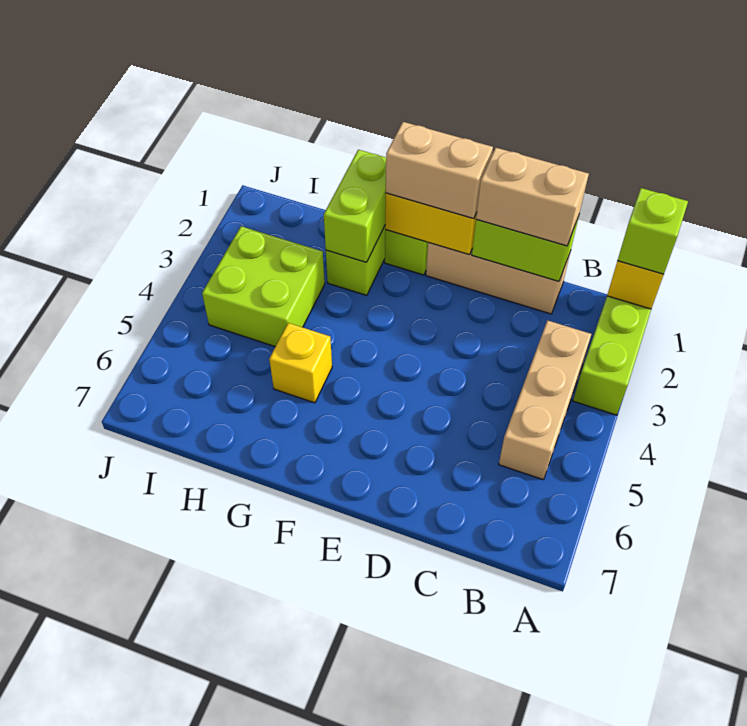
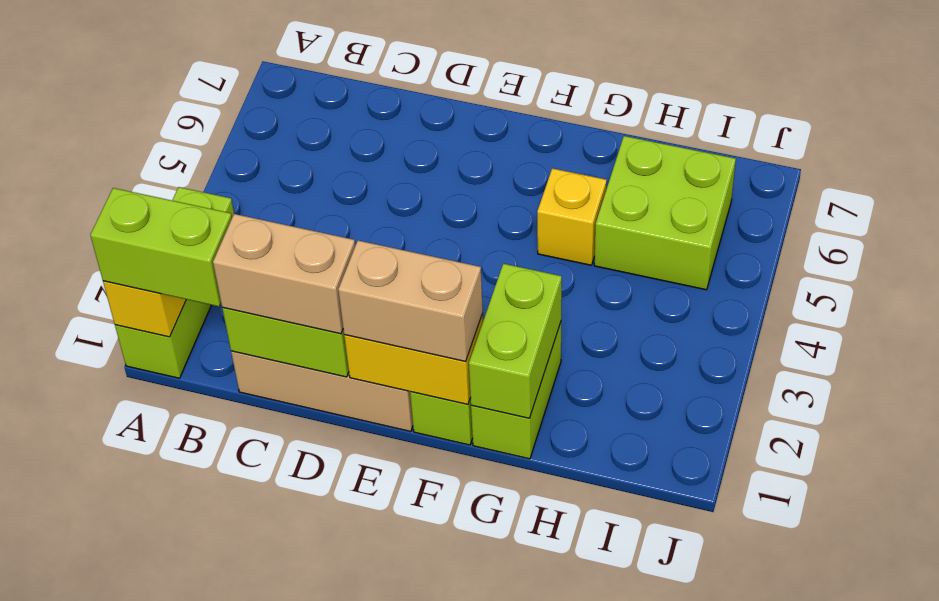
lime brick A1 level 3 -> lime brick A1:B1 level 3
tan brick B3:B5 level 1 -> none
lime brick H3:I4 level 1 -> lime brick H5:I6 level 1

